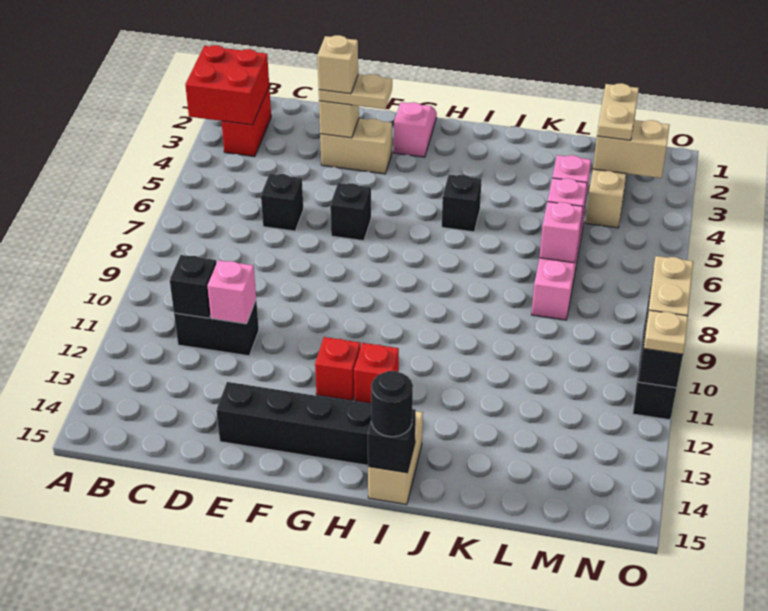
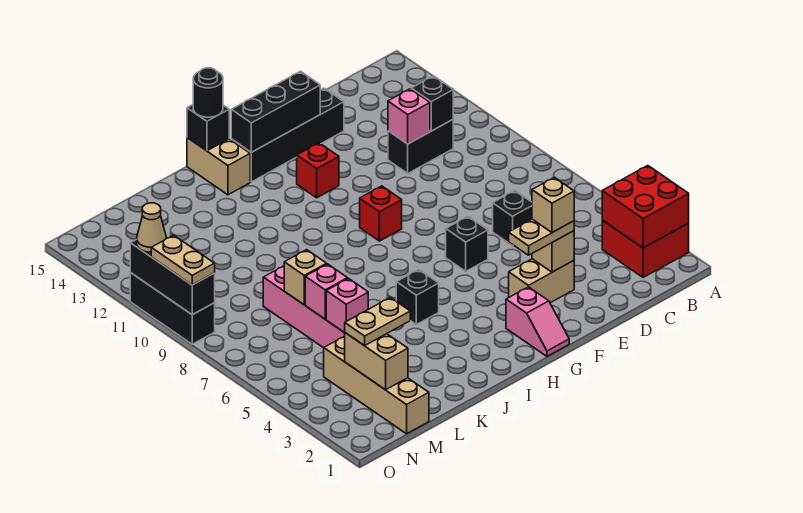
red brick B2:B3 level 1 -> red brick A2:B3 level 1
none -> black brick F14:H14 level 2
red brick H12 level 1 -> red brick G9 level 1
pink brick L7 level 2 -> tan brick L7 level 2
tan plate M2:M3 level 3 -> tan plate L3:M3 level 3
tan brick M3:N3 level 2 -> tan brick M2:M3 level 2
tan plate O11 level 3 -> tan cone O11 level 3

